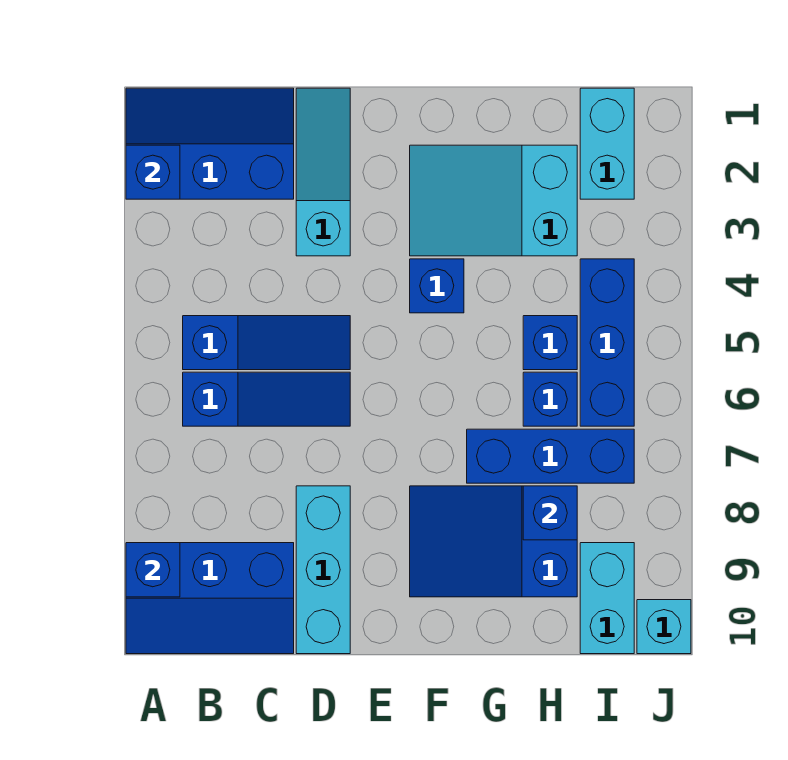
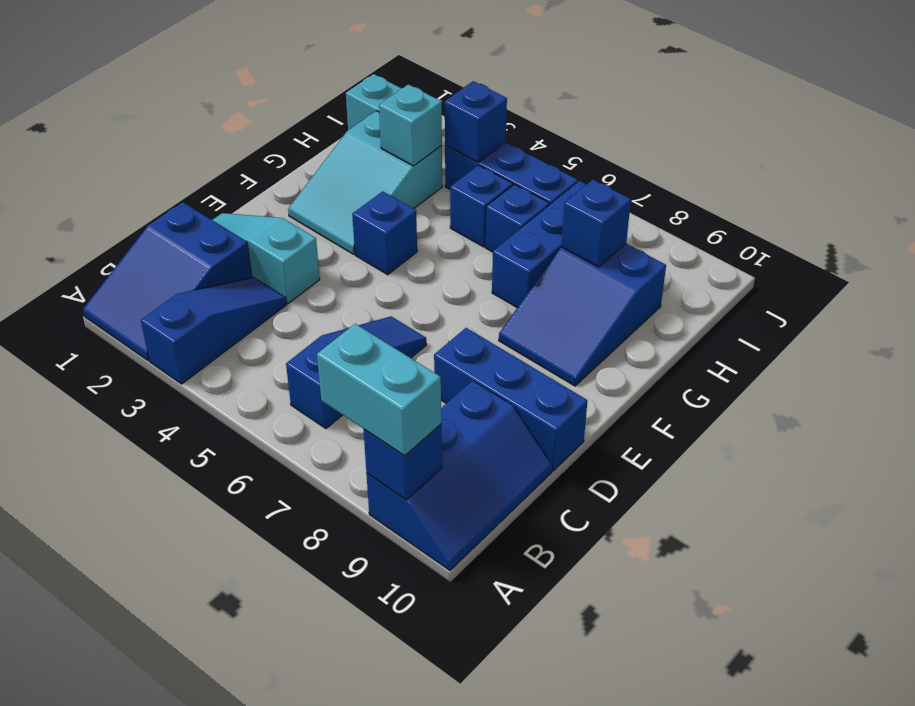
blue slope A1:C2 level 1 top 2 -> blue slope A1:C2 level 1 top C
blue brick A2 level 2 -> blue brick I4 level 2
blue slope B5:D5 level 1 top B -> blue slope A3:C3 level 1 top A
cyan brick D8:D10 level 1 -> blue brick D8:D10 level 1
cyan brick I9:I10 level 1 -> cyan brick A8:A9 level 3
cyan brick J10 level 1 -> cyan brick H3 level 2

